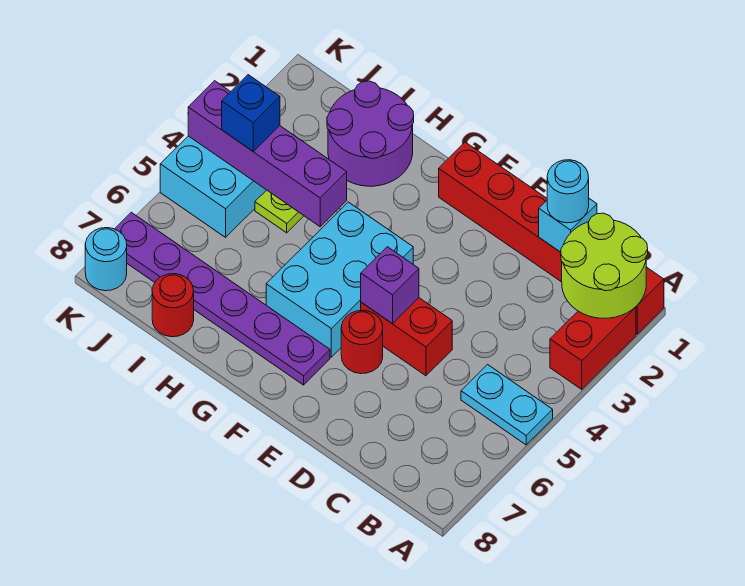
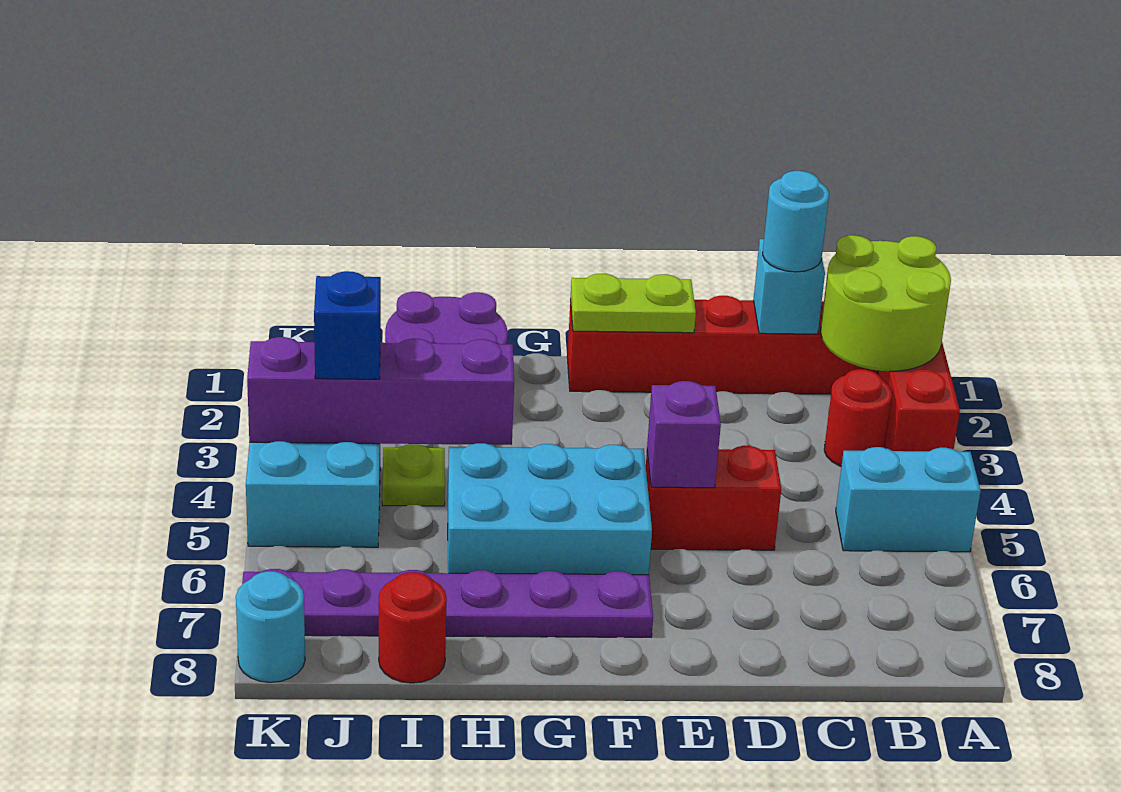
cyan plate A5:B5 level 1 -> cyan brick A5:B5 level 1
none -> lime plate E1:F1 level 2
red round brick E6 level 1 -> red round brick B3 level 1
cyan brick F4:G6 level 1 -> cyan brick F5:H6 level 1

